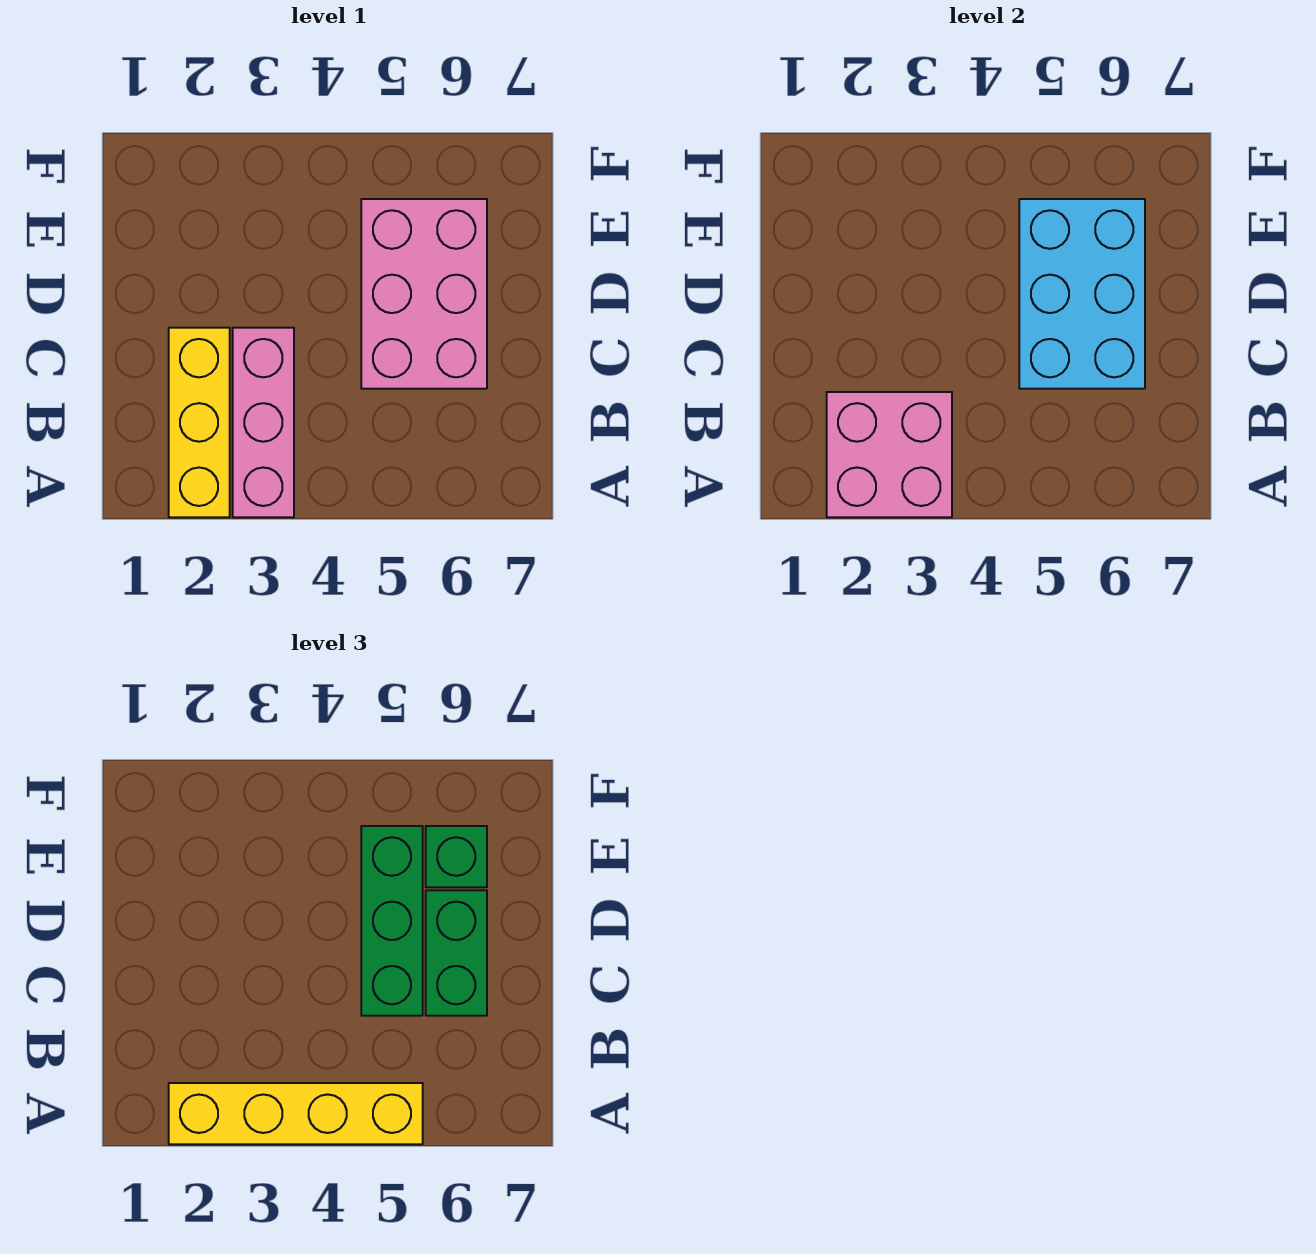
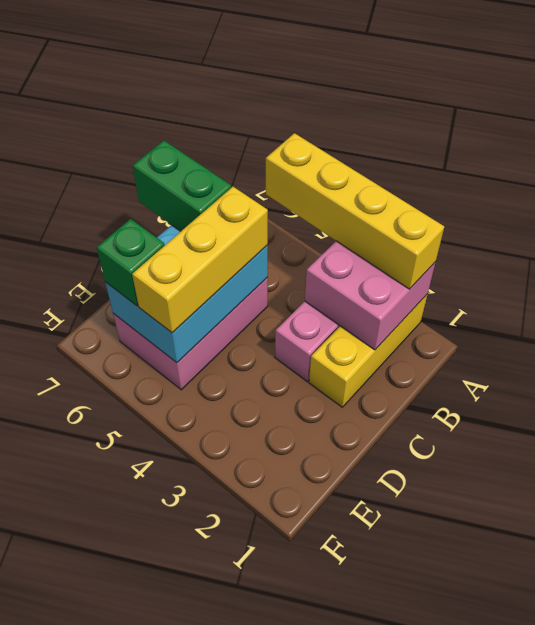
green brick C5:E5 level 3 -> yellow brick C5:E5 level 3
green brick C6:D6 level 3 -> green brick C6:C7 level 3

